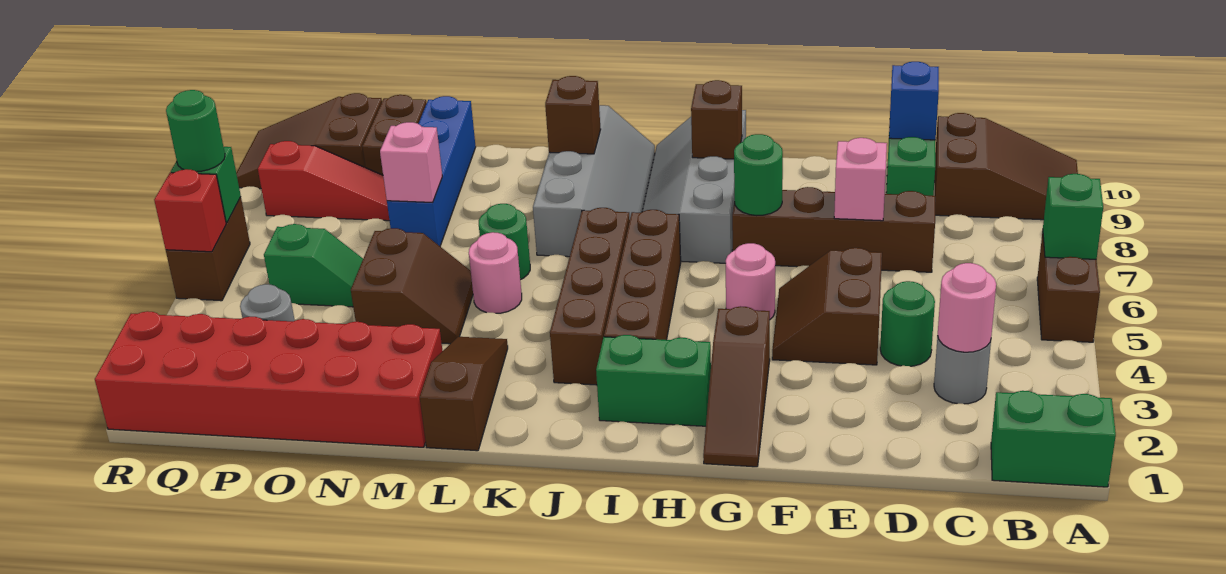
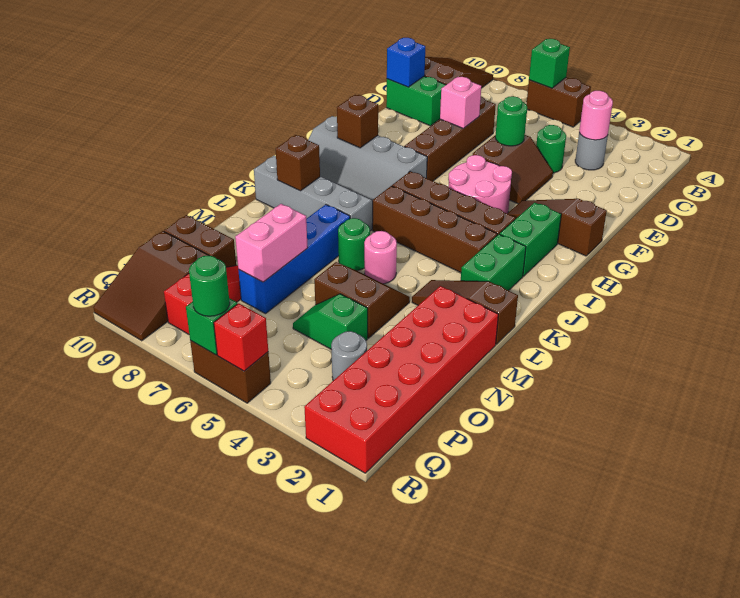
green brick A1:B1 level 1 -> green brick J2:K2 level 1
brown slope E4:F5 level 1 top E -> brown slope E4:F5 level 1 top 5
brown slope G1:G3 level 1 top 3 -> brown slope G1:G3 level 1 top 1
pink round brick G5 level 1 -> pink round brick G4:H5 level 1
green round brick G7 level 2 -> green round brick E5 level 2
blue brick N7:N10 level 1 -> blue brick L7:O7 level 1
pink brick N7 level 2 -> pink brick N7:O7 level 2
green slope O5:P5 level 1 top P -> green slope O4:O5 level 1 top 4

